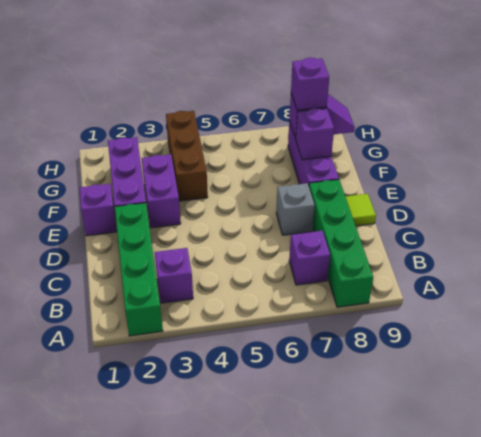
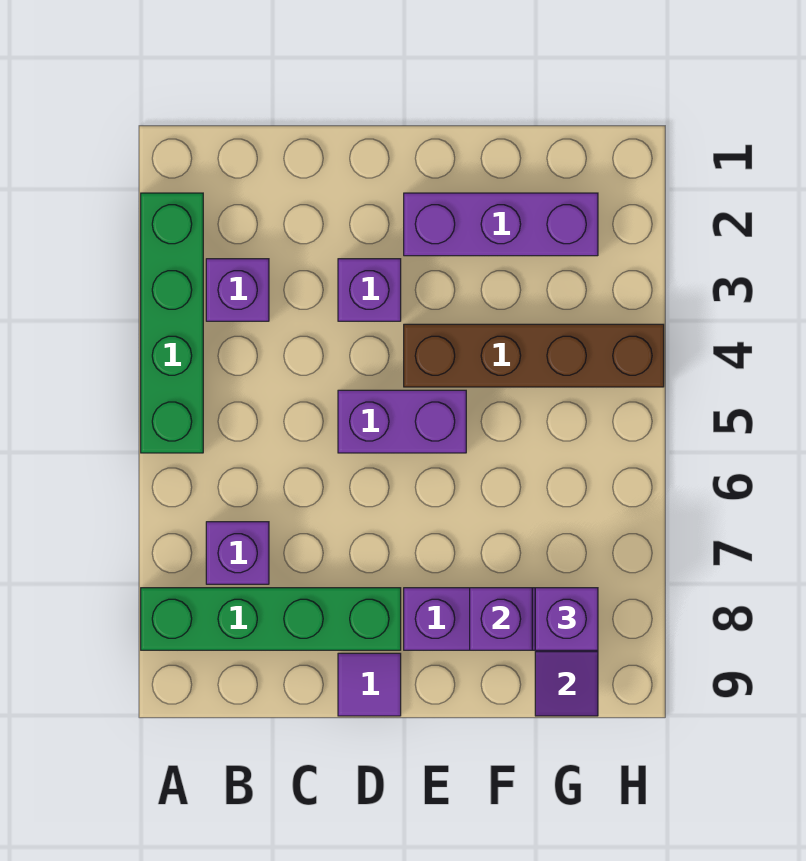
green brick A2:D2 level 1 -> green brick A2:A5 level 1
grey brick D7 level 1 -> none
lime tile D9 level 1 -> purple tile D9 level 1
purple brick E1 level 1 -> purple brick D3 level 1
purple brick E3:F3 level 1 -> purple brick D5:E5 level 1
brown brick F4:H4 level 1 -> brown brick E4:H4 level 1

